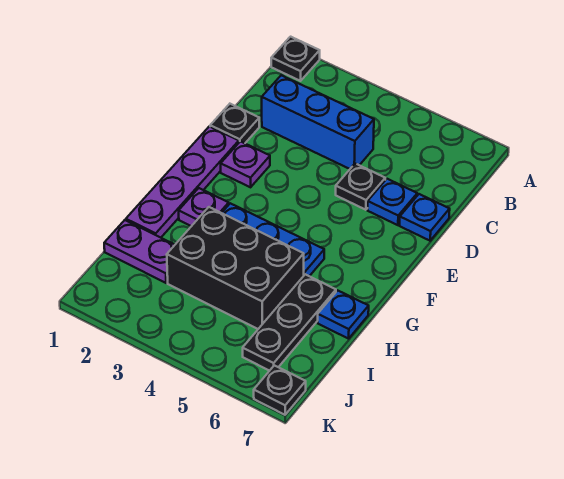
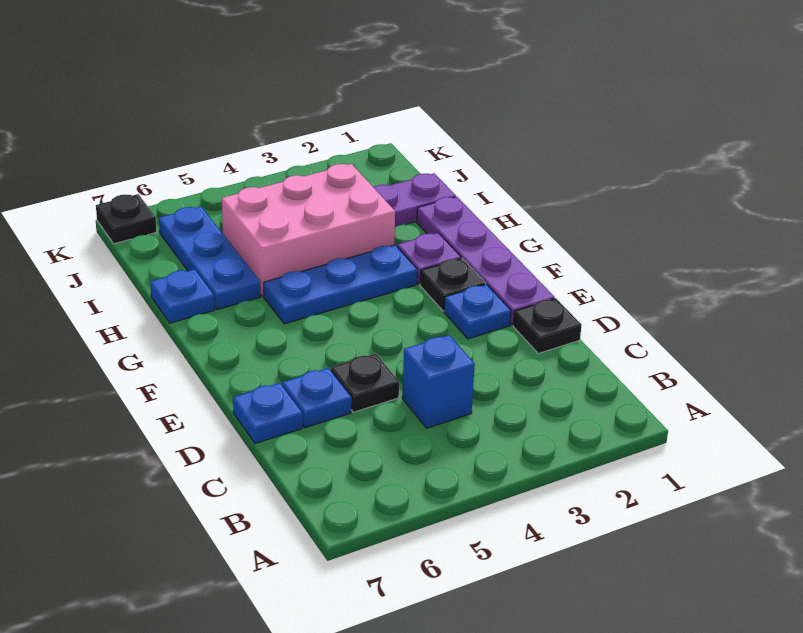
black plate A1 level 1 -> black plate F2 level 1
blue brick C2:C4 level 1 -> blue brick C4 level 1
purple plate E2 level 1 -> blue plate E2 level 1
black brick H3:I5 level 1 -> pink brick H3:I5 level 1
black plate H6:J6 level 1 -> blue plate H6:J6 level 1

